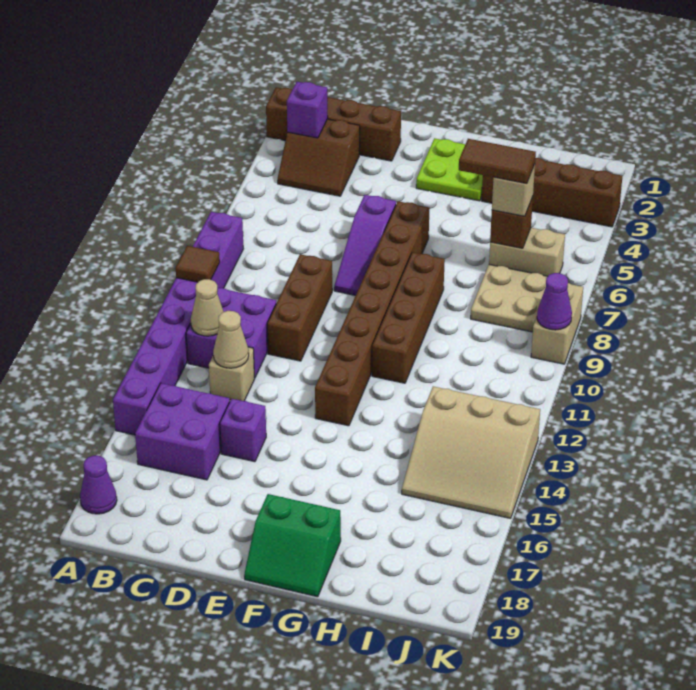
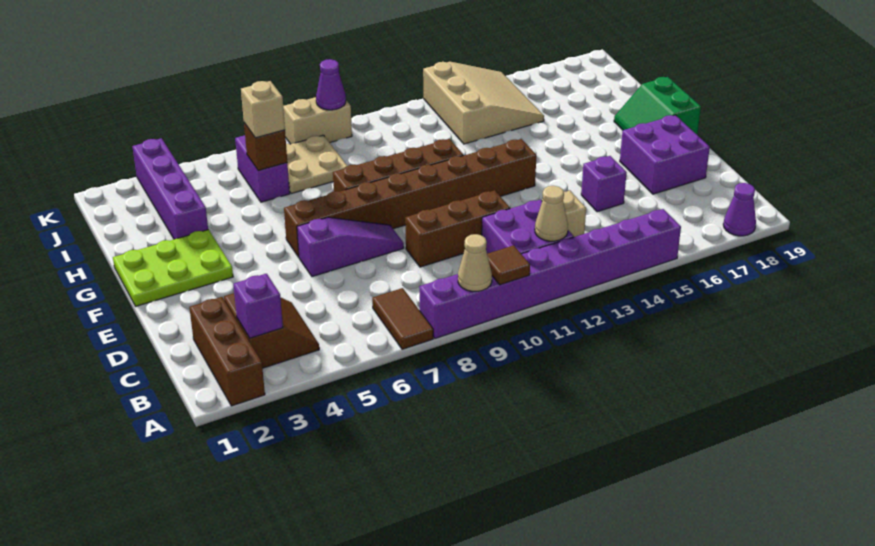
brown brick A2:D2 level 1 -> brown brick A2:C2 level 1
purple brick B15:C16 level 1 -> purple brick D17:E18 level 1
tan cone C13 level 2 -> tan cone A9 level 2
lime plate F2:G3 level 1 -> lime plate F1:G3 level 1
green slope F18:G19 level 1 top 18 -> green slope F18:G19 level 1 top 19
brown brick H3:K3 level 1 -> purple brick H3:K3 level 1
brown tile H6:I6 level 4 -> brown tile A7:B7 level 1
tan brick I6:J6 level 1 -> purple brick I6:J6 level 1

